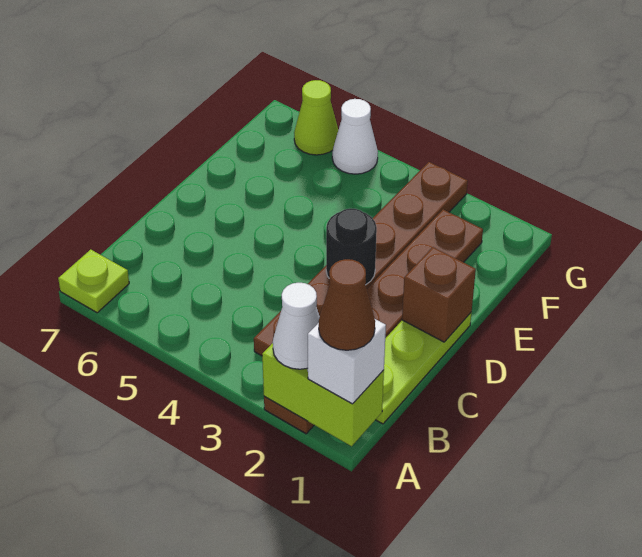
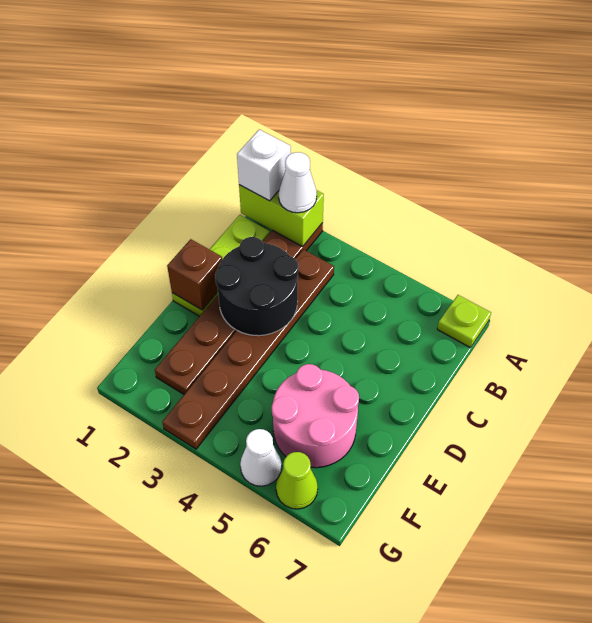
brown cone A1 level 4 -> none
black round brick D3 level 2 -> black round brick C2:D3 level 2
none -> pink round brick E5:F6 level 1

